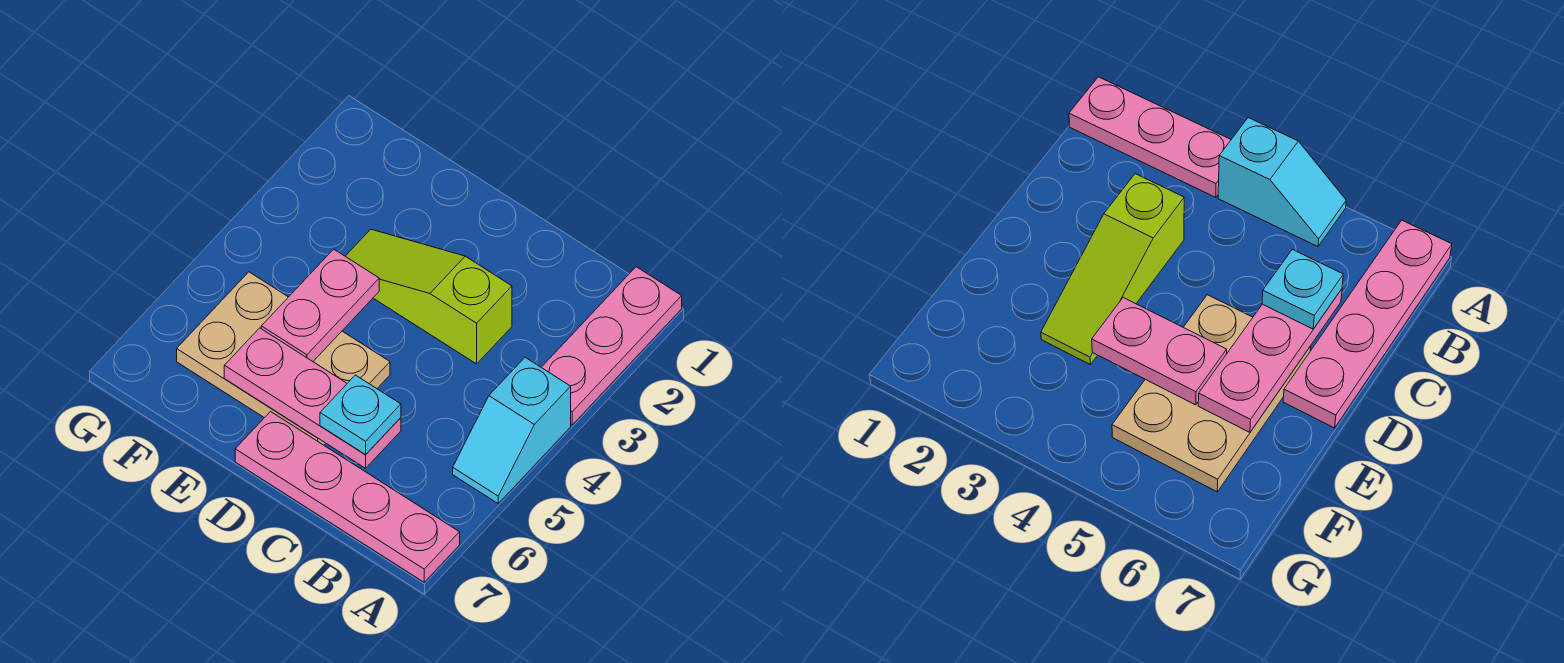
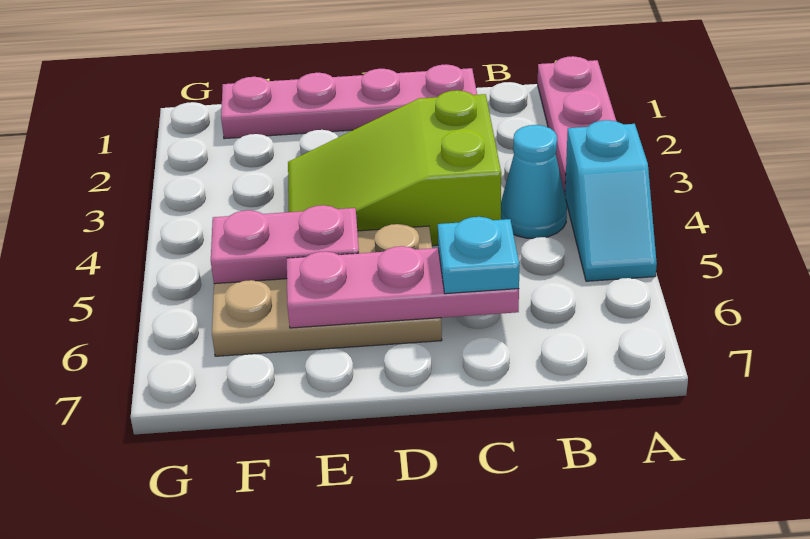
pink plate A7:D7 level 1 -> pink plate C1:F1 level 1
none -> cyan cone B4 level 1
lime slope C3:E3 level 1 top C -> lime slope C3:E4 level 1 top C
pink plate E4:E5 level 2 -> pink plate E5:F5 level 2

